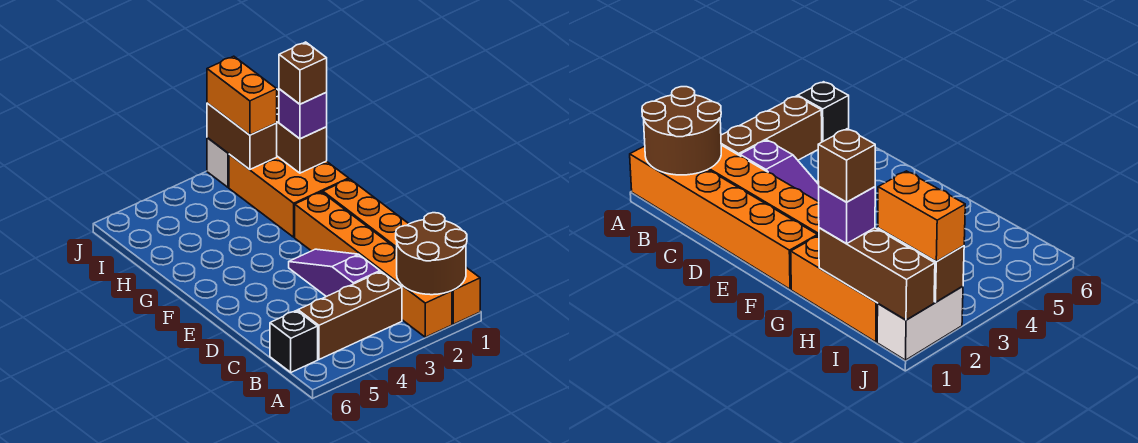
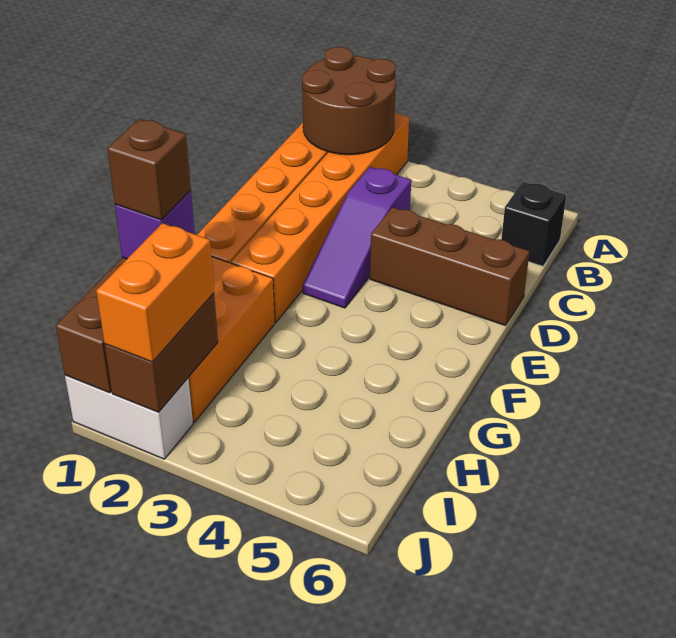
brown brick B3:B5 level 1 -> brown brick D4:D6 level 1

